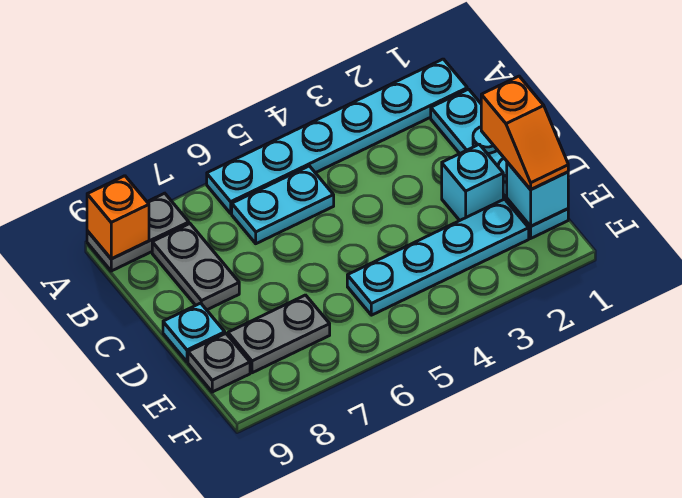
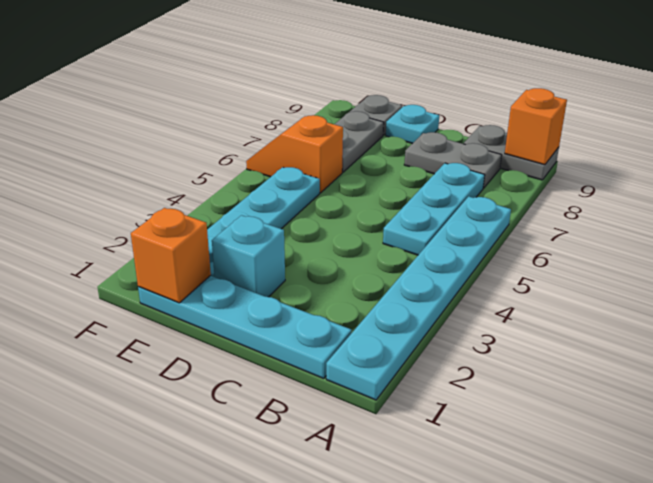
grey plate A8:A9 level 1 -> grey plate A9:B9 level 1
cyan plate B5:B6 level 1 -> cyan plate B5:B7 level 1
orange slope D1:E1 level 3 top D -> orange slope E6:F6 level 1 top E
cyan brick E1 level 2 -> orange brick E1 level 2

